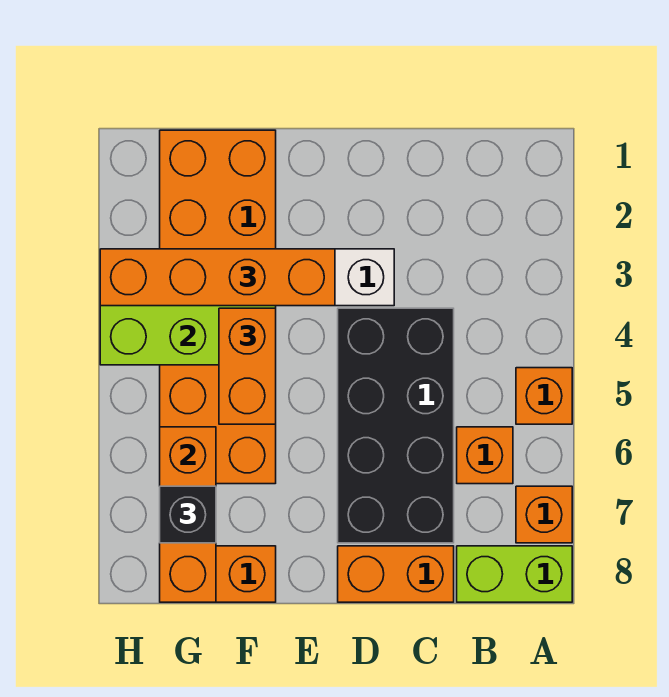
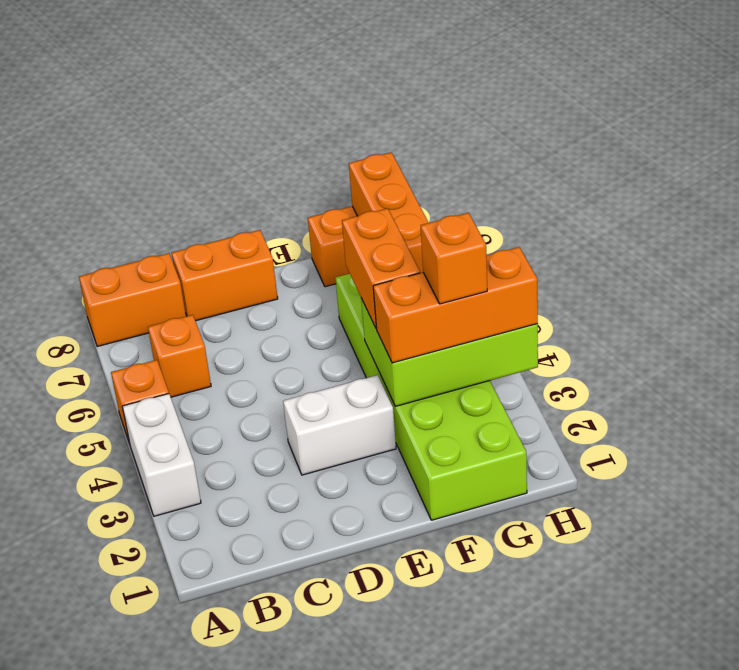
none -> white brick A3:A4 level 1
orange brick A7 level 1 -> orange brick G3 level 4
lime brick A8:B8 level 1 -> orange brick A8:B8 level 1
black brick C4:D7 level 1 -> none
orange brick E3:H3 level 3 -> orange brick F3:H3 level 3
orange brick F1:G6 level 1 -> lime brick F1:G6 level 1
black brick G7 level 3 -> none

